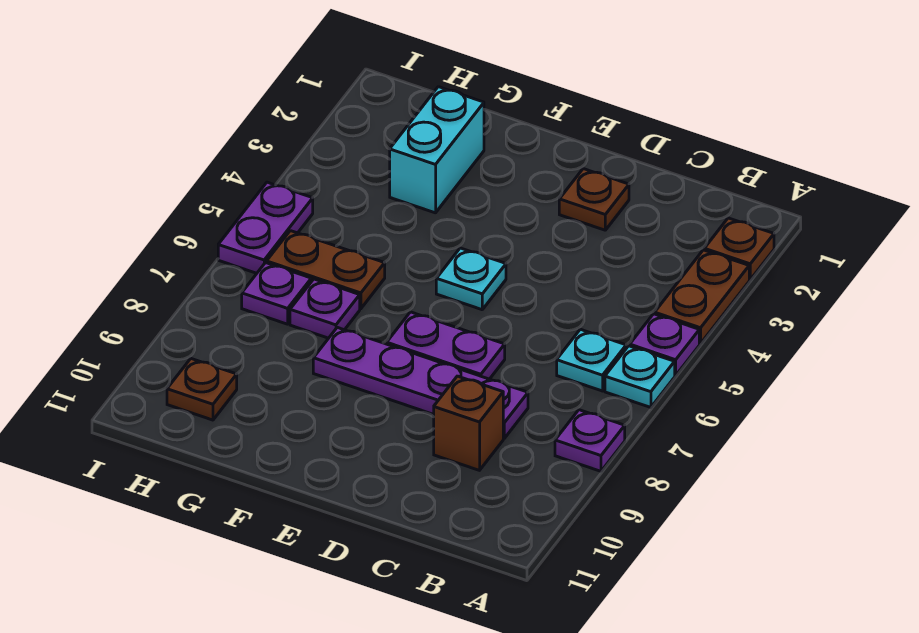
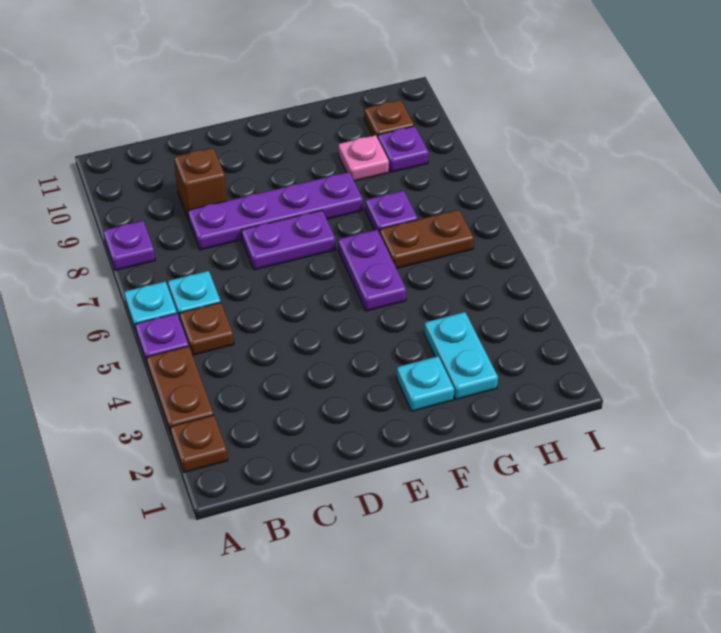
brown plate D2 level 1 -> brown plate B5 level 1
cyan plate E5 level 1 -> cyan plate F2 level 1
cyan brick G2:G3 level 1 -> cyan plate G2:G3 level 1
none -> pink plate G9 level 1
purple plate H7 level 1 -> purple plate H9 level 1
purple plate I5:I6 level 1 -> purple plate F5:F6 level 1

